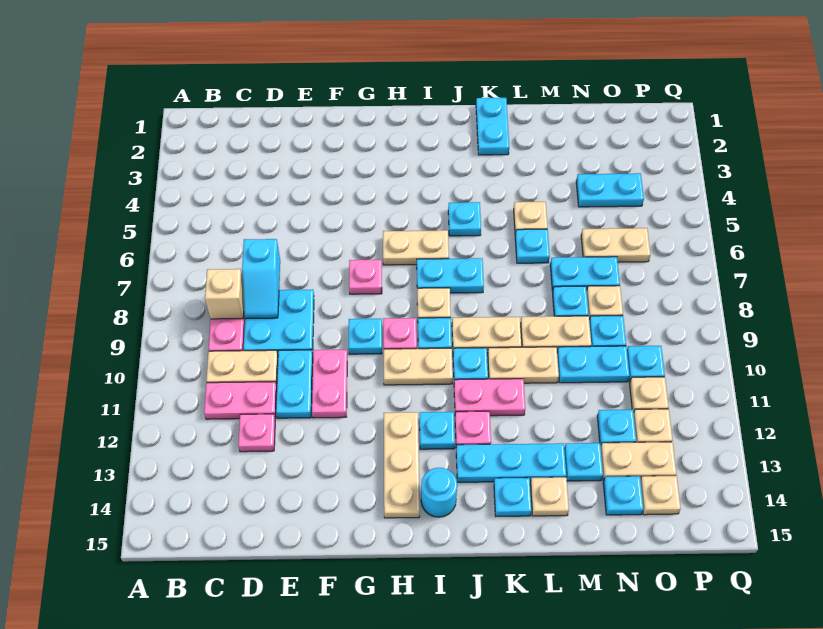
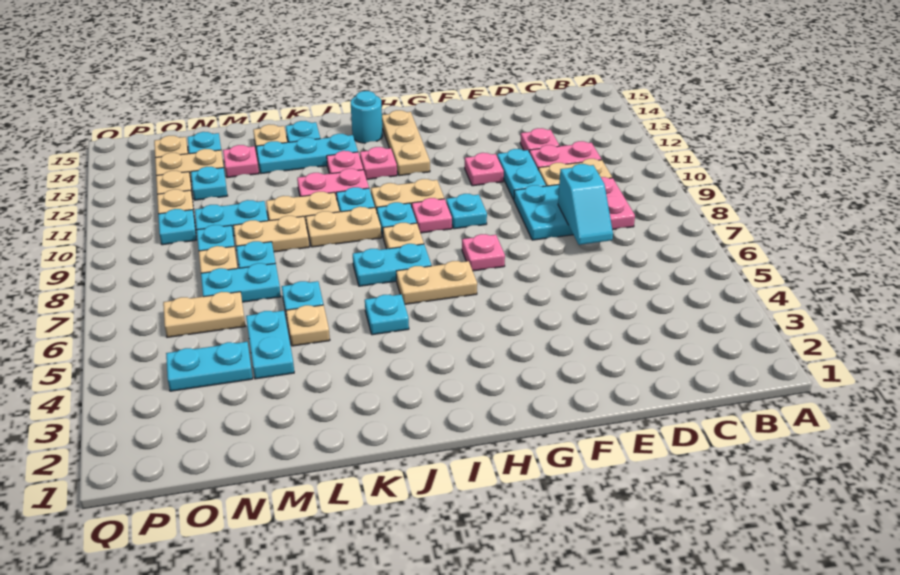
tan brick C8 level 2 -> none
cyan slope D7:D8 level 2 top 7 -> cyan slope D7:D8 level 2 top 8
pink plate F10:F11 level 1 -> pink plate F11 level 1
cyan plate I12 level 1 -> pink plate I12 level 1
cyan plate K1:K2 level 1 -> cyan plate M4:M5 level 1
cyan plate M13 level 1 -> pink plate M13 level 1

